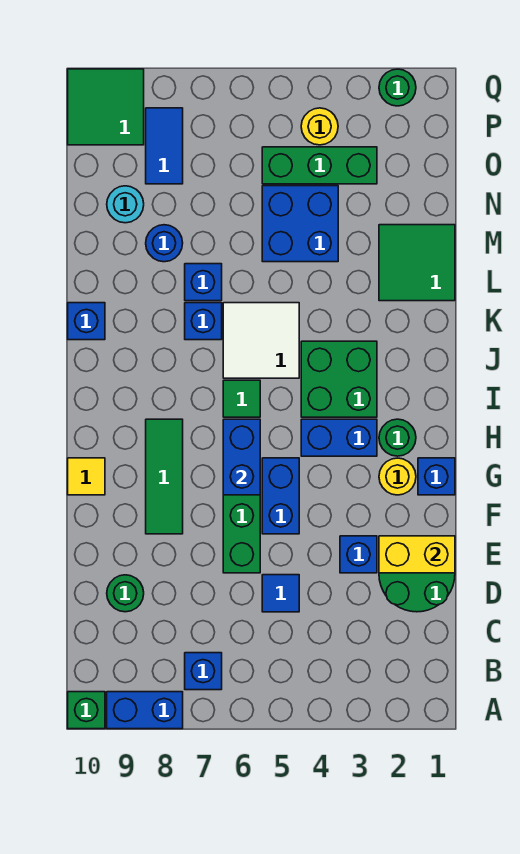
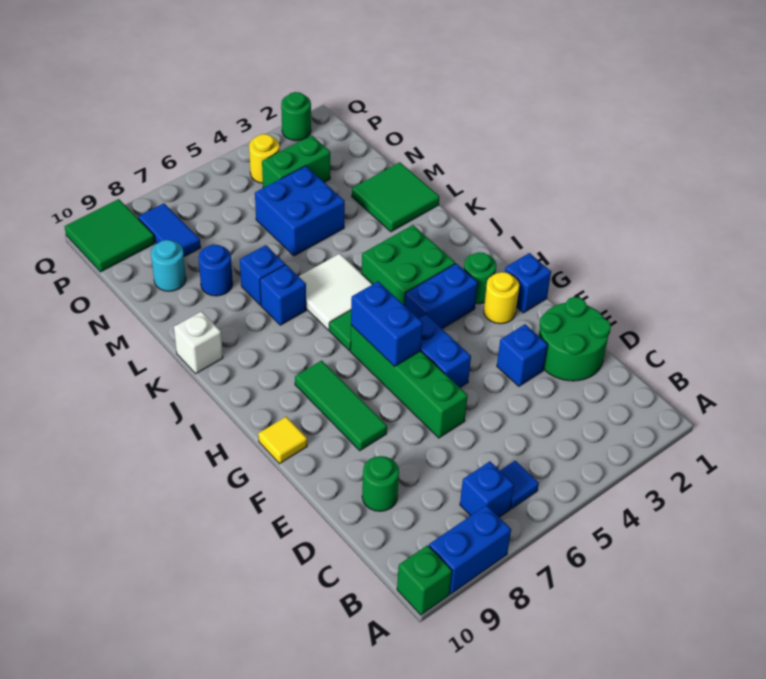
blue tile D5 level 1 -> blue tile B6 level 1
yellow brick E1:E2 level 2 -> none
blue brick K10 level 1 -> white brick K10 level 1
green brick O3:O5 level 1 -> green brick O3:O4 level 1

